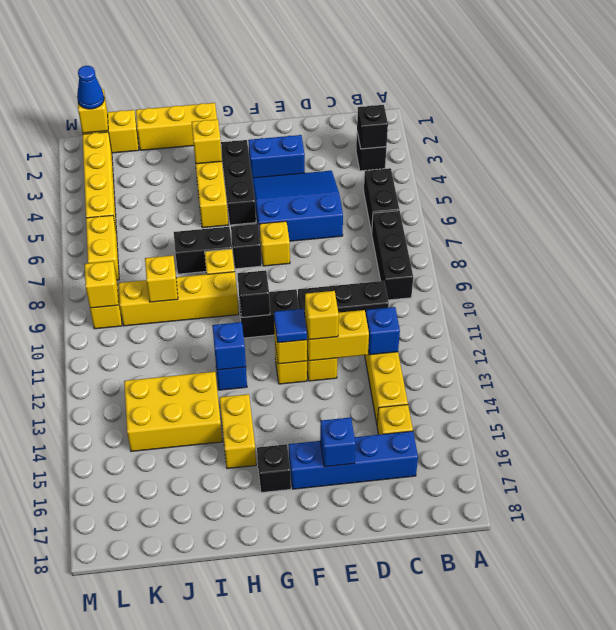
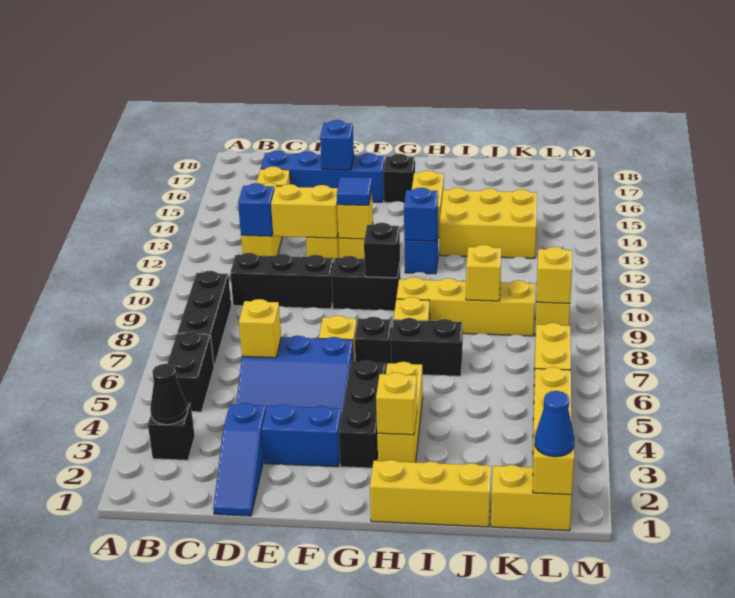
black brick B3 level 2 -> black cone B3 level 2
none -> blue slope D1:D3 level 1 top 3
yellow brick E12 level 3 -> yellow brick D6 level 2

